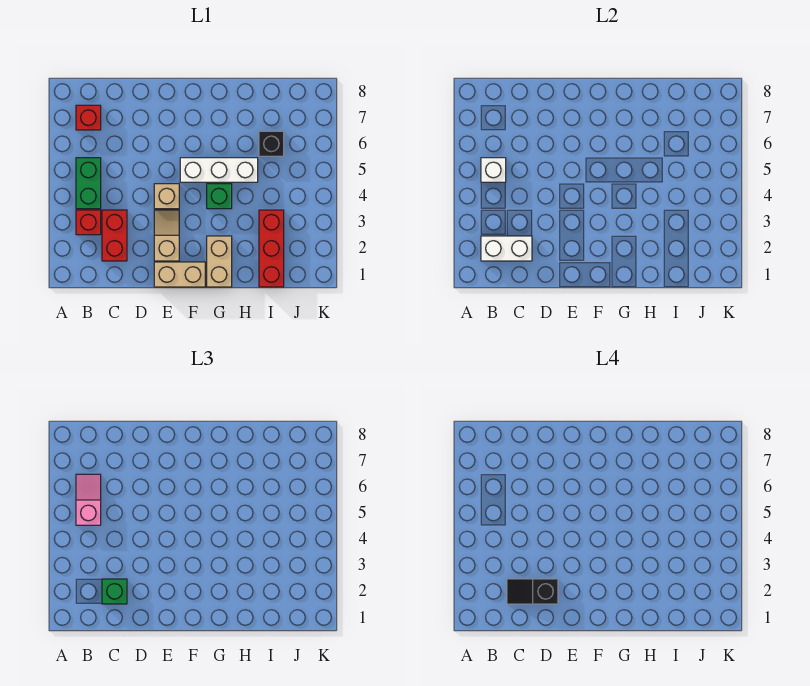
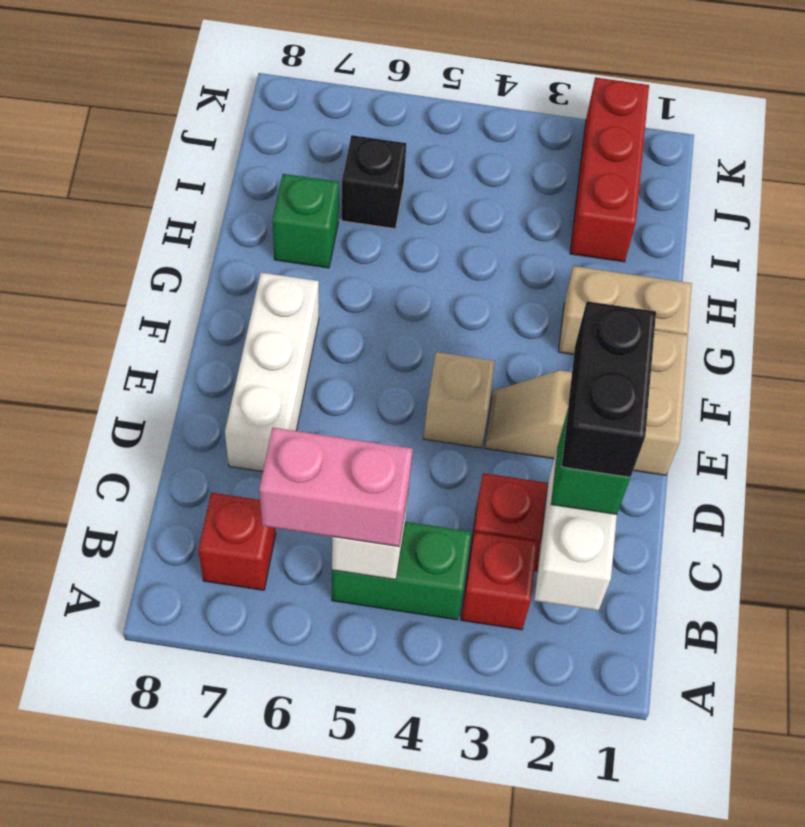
pink slope B5:B6 level 3 top 5 -> pink brick B5:B6 level 3
black slope C2:D2 level 4 top D -> black brick C2:D2 level 4
white brick F5:H5 level 1 -> white brick D7:F7 level 1
green brick G4 level 1 -> green brick H7 level 1
red brick I1:I3 level 1 -> red brick I2:K2 level 1

